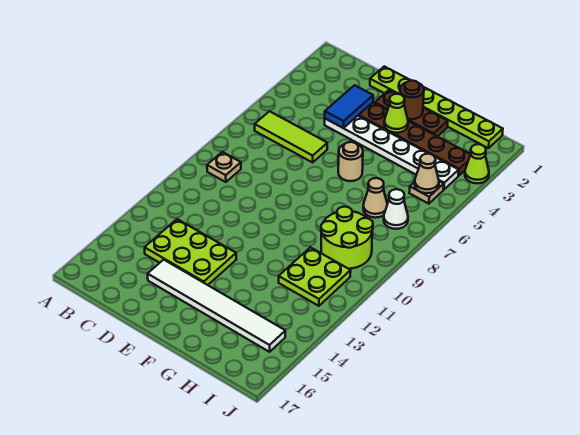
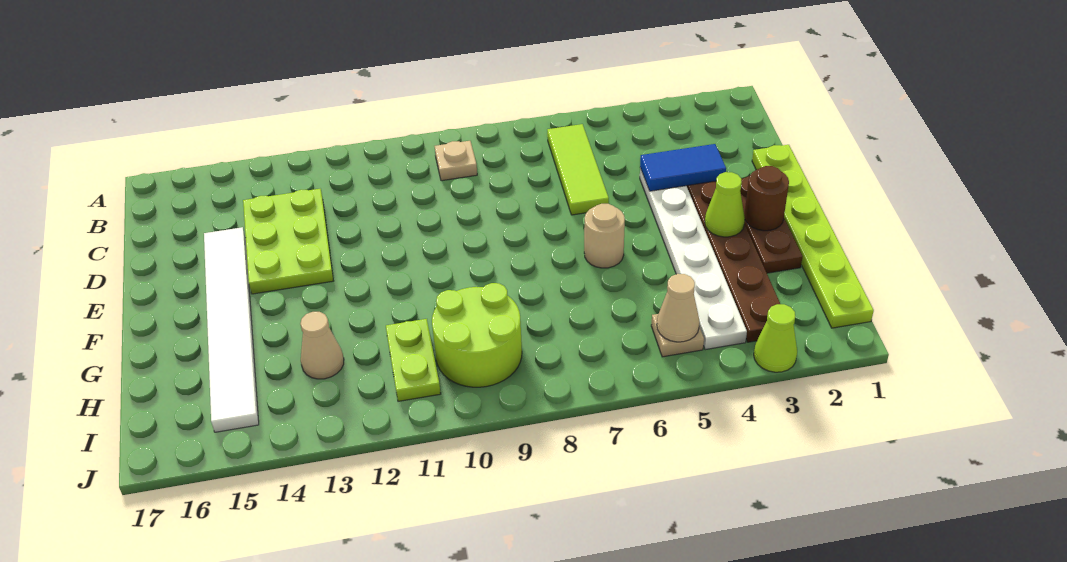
tan cone H7 level 1 -> tan cone H13 level 1
lime plate H11:I12 level 1 -> lime plate H11:I11 level 1
white cone I7 level 1 -> none

